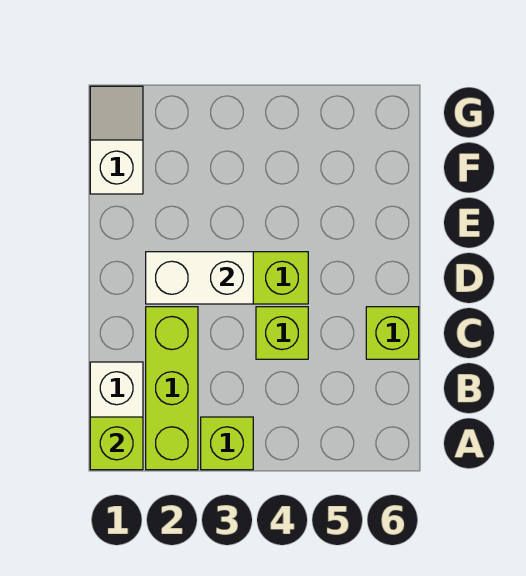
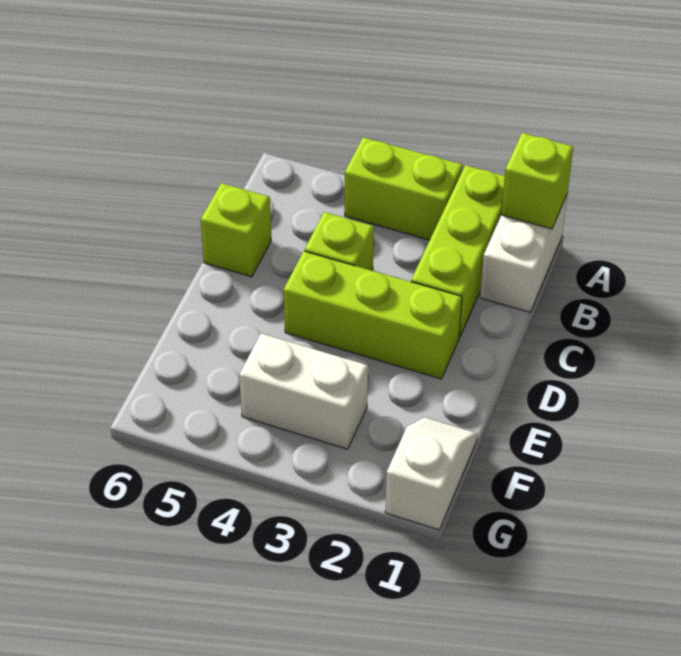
lime brick A3 level 1 -> lime brick A3:A4 level 1
white brick D2:D3 level 2 -> white brick F3:F4 level 1
white slope F1:G1 level 1 top F -> white slope F1:G1 level 1 top G

